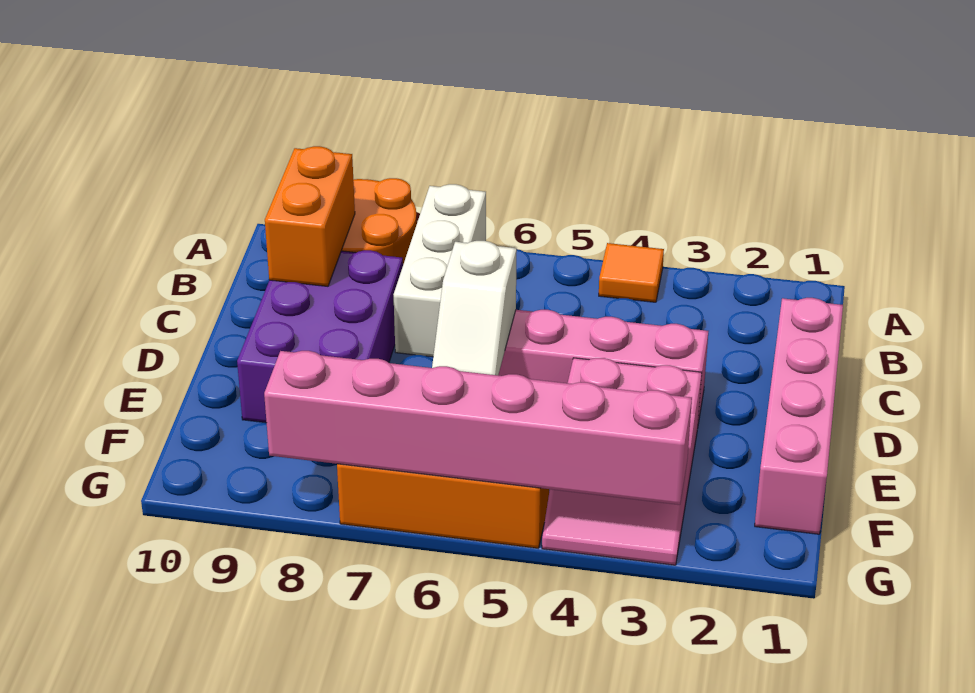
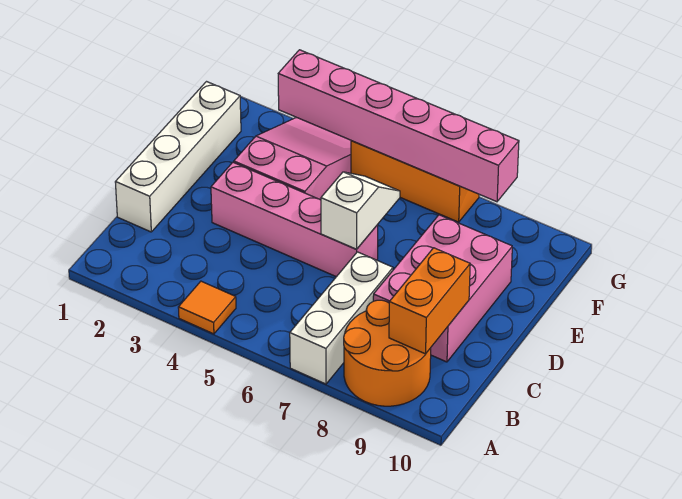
pink brick C1:F1 level 1 -> white brick C1:F1 level 1
purple brick C8:E9 level 1 -> pink brick C8:E9 level 1

